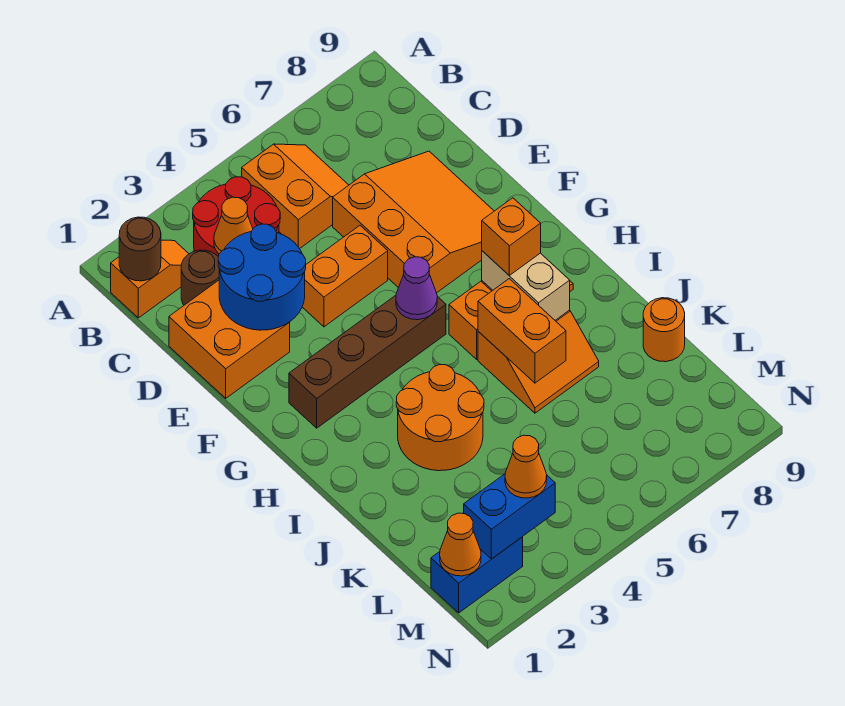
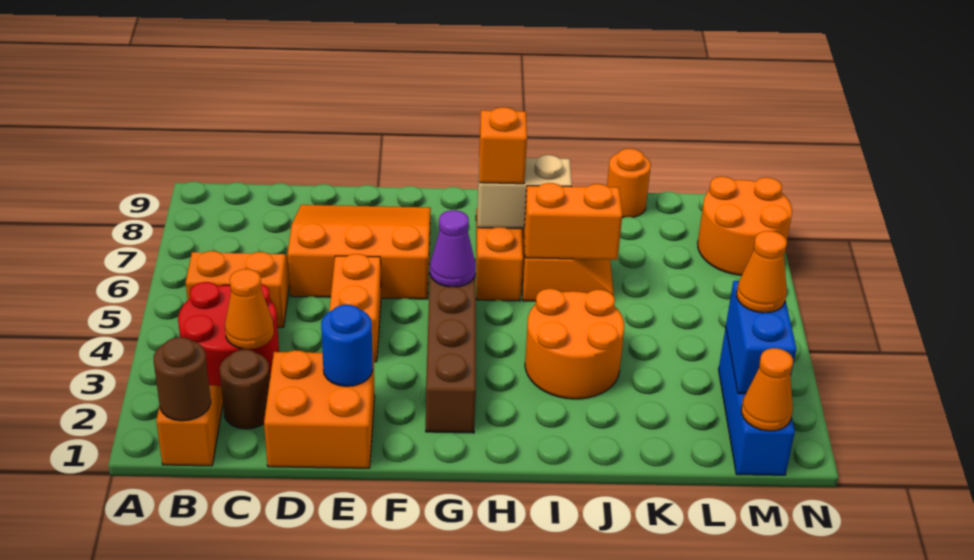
blue round brick D2:E3 level 2 -> blue round brick E2 level 2
blue brick M1:M2 level 1 -> blue brick M1:M3 level 1
none -> orange round brick M7:N8 level 1

